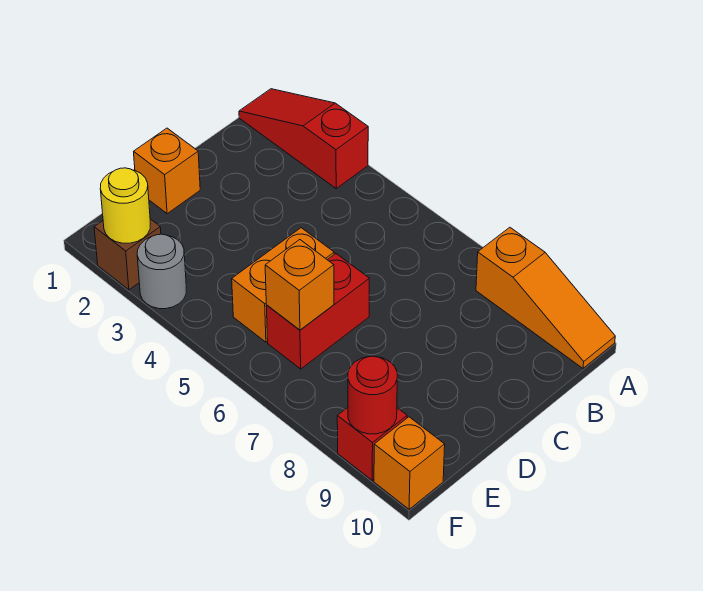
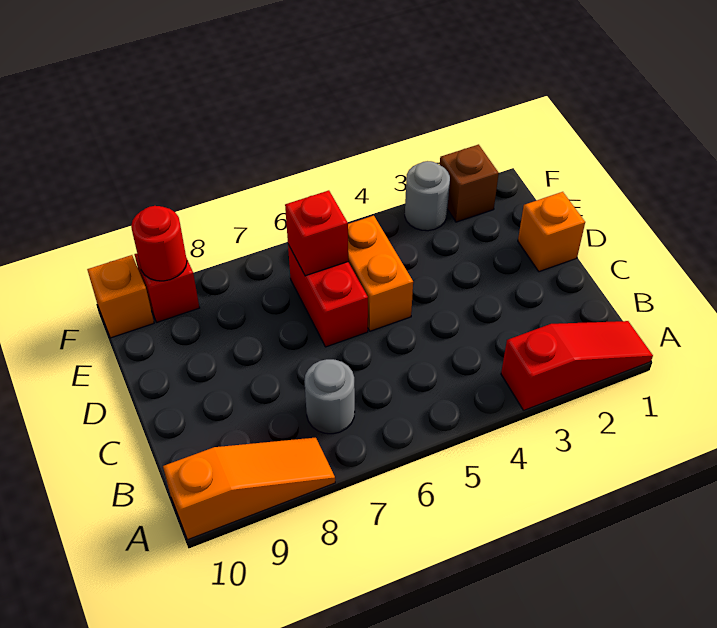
orange slope A8:A10 level 1 top 8 -> orange slope A8:A10 level 1 top 10
none -> grey round brick B7 level 1
orange brick E6 level 2 -> red brick E6 level 2
yellow round brick F2 level 2 -> none

